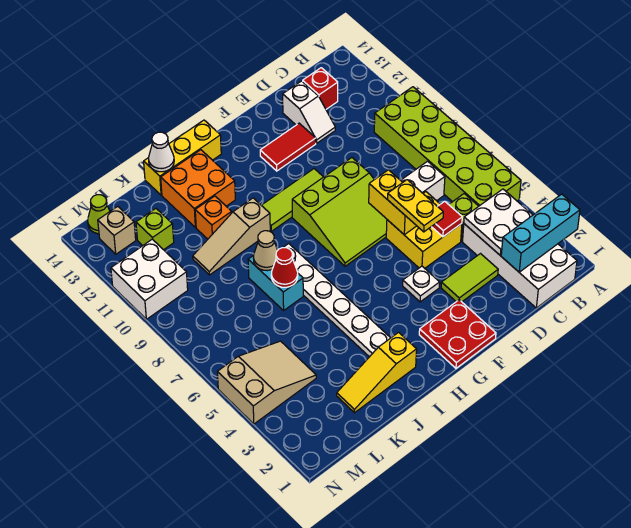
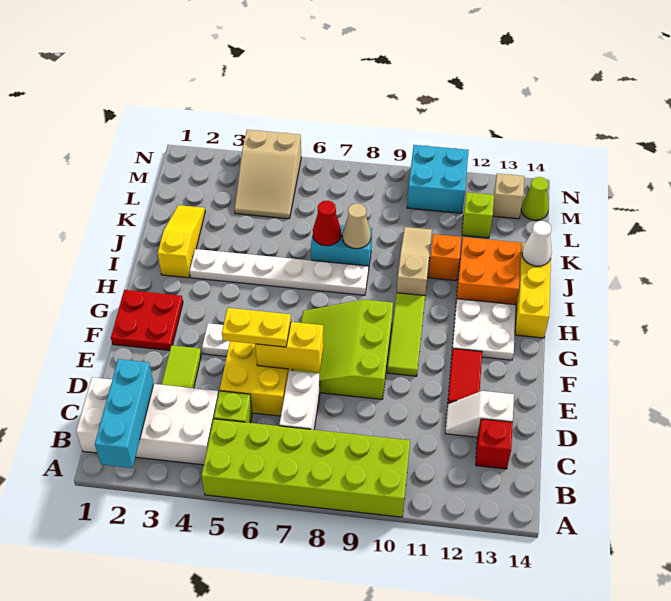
white plate B3:C4 level 2 -> white plate G12:H13 level 1
red tile D5 level 2 -> none
white brick M10:N11 level 1 -> cyan brick M10:N11 level 1

